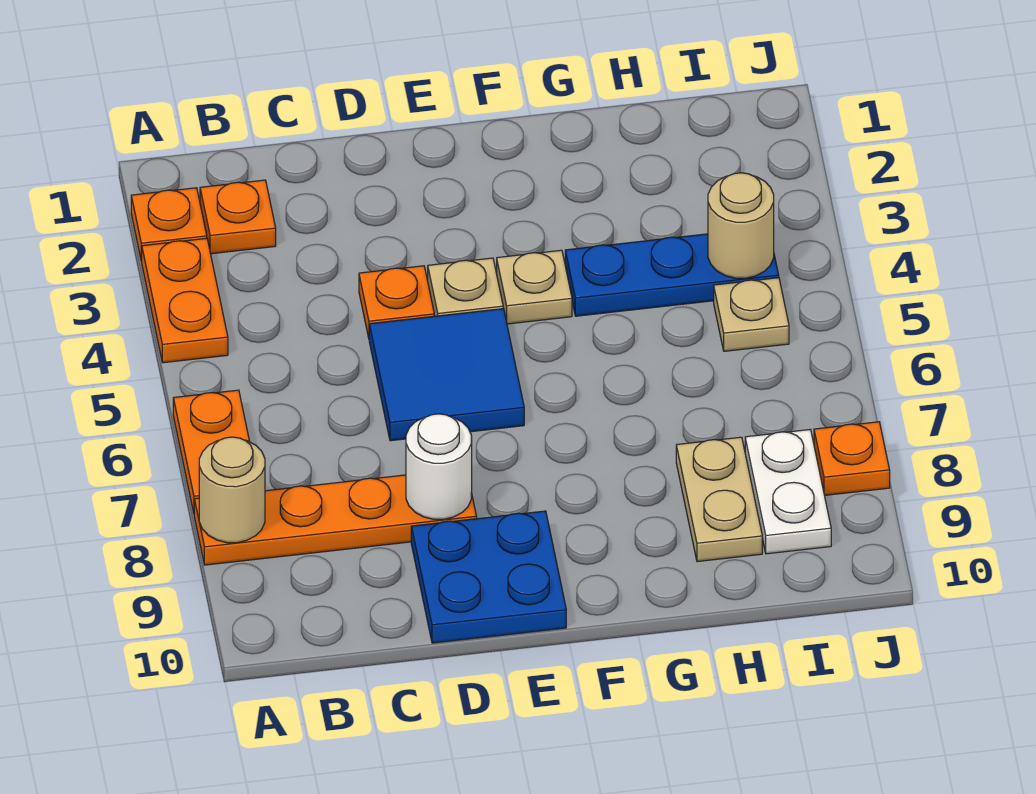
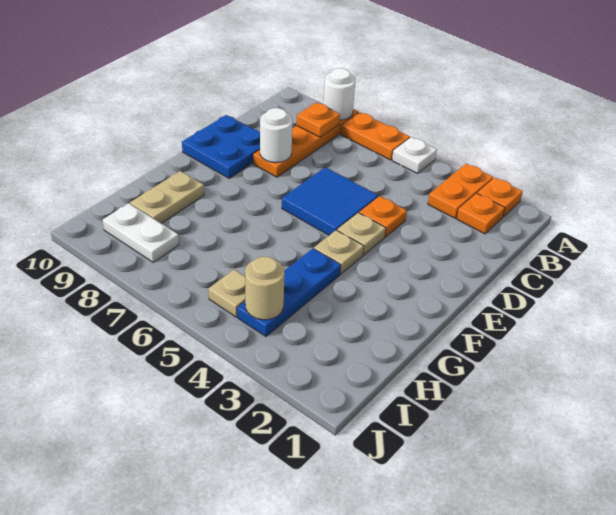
orange plate A3:A4 level 1 -> orange plate A3:B3 level 1
none -> white plate A5 level 1
tan round brick A8 level 2 -> white round brick A8 level 2
tan plate H8:H9 level 1 -> tan plate G9:H9 level 1
orange plate J8 level 1 -> orange plate B8 level 2

